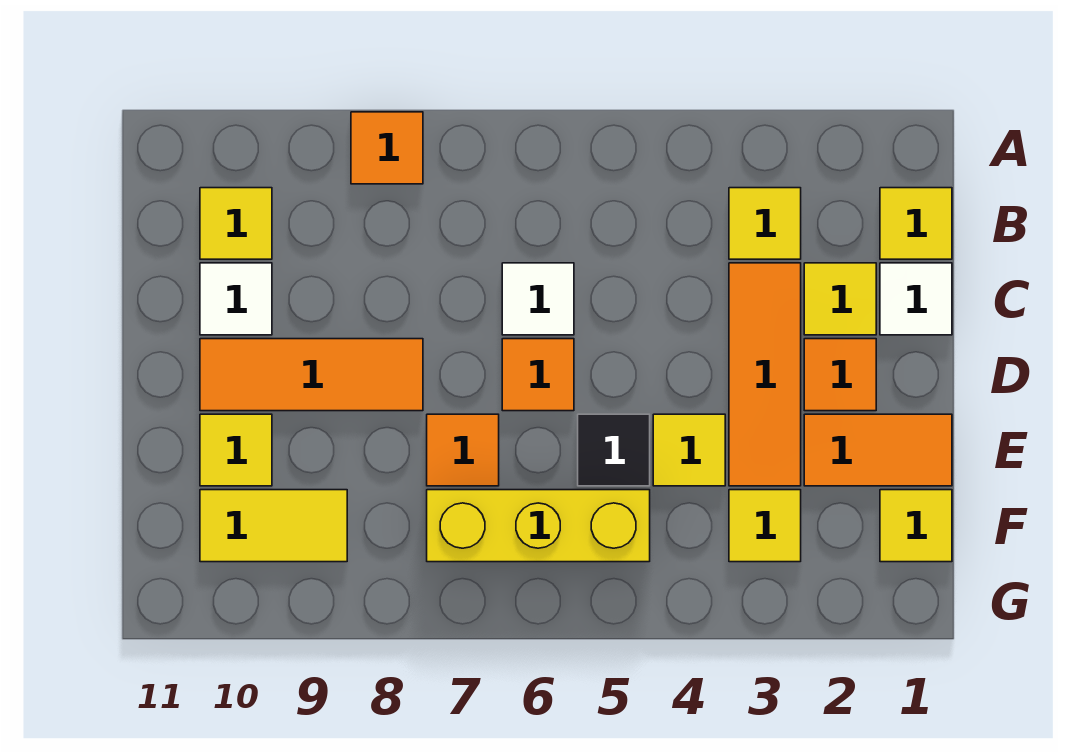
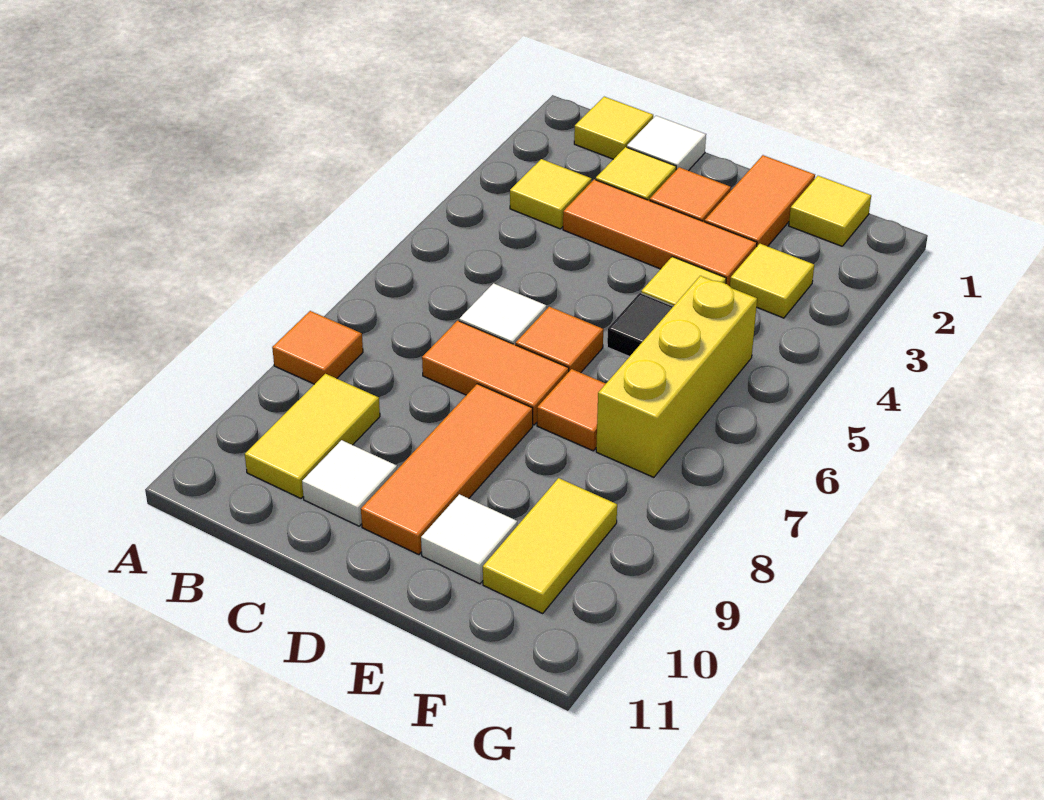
yellow tile B10 level 1 -> yellow tile B9:B10 level 1
none -> orange tile C7:D7 level 1
yellow tile E10 level 1 -> white tile E10 level 1

